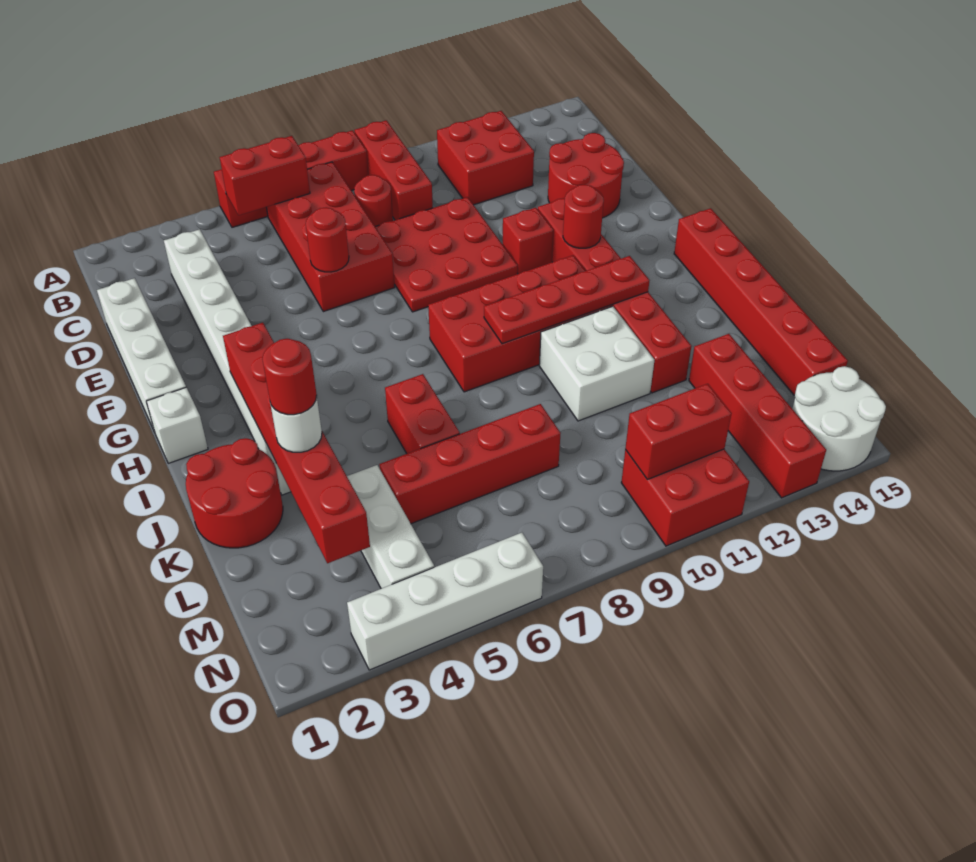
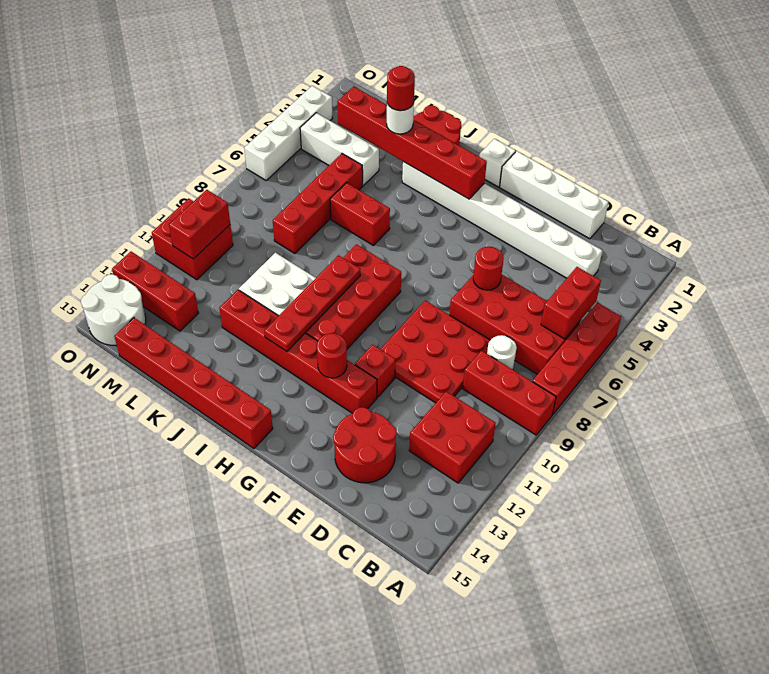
red round brick C8 level 1 -> white round brick C8 level 1
red brick L13:O13 level 1 -> red brick M13:O13 level 1

